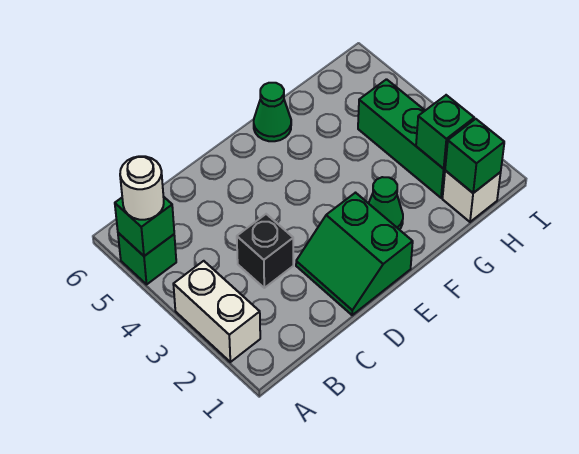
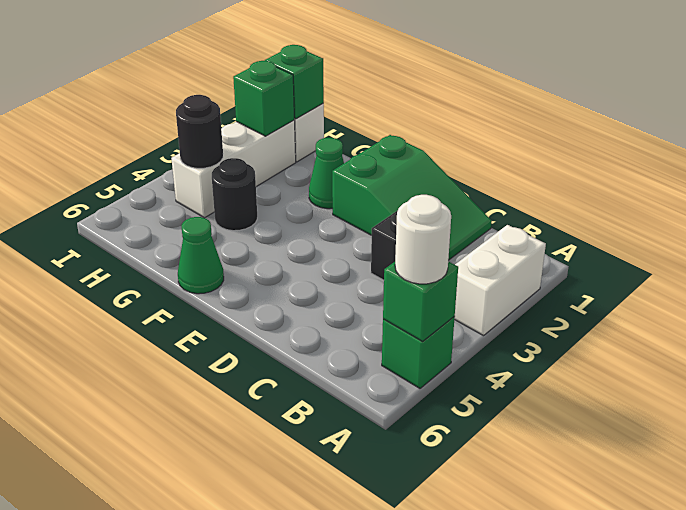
green slope D1:E2 level 1 top E -> green slope C1:E2 level 1 top E
none -> black round brick G4 level 1
green brick H2:H4 level 1 -> white brick H2:H4 level 1
none -> black round brick H4 level 2

